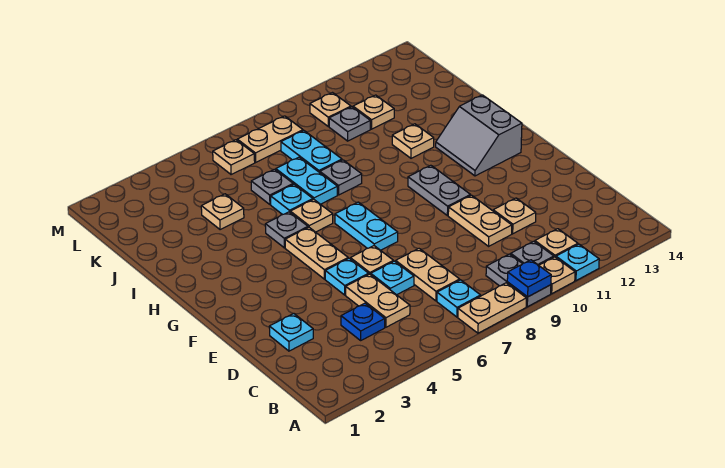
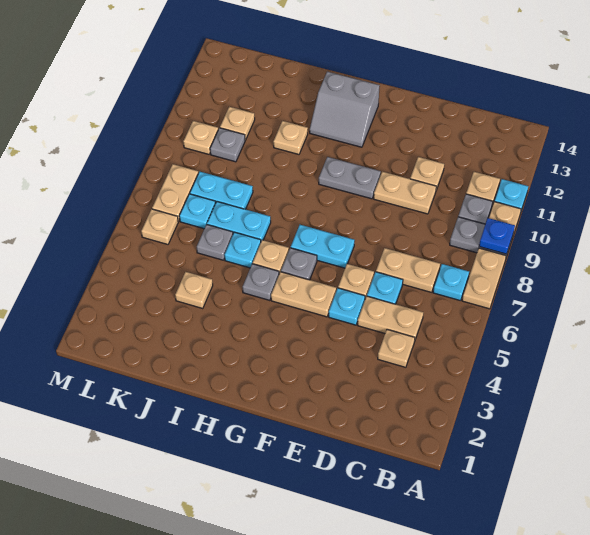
blue plate C4 level 1 -> tan plate C4 level 1
cyan plate D2 level 1 -> cyan plate K7 level 1
grey plate I8 level 1 -> grey plate G6 level 1

